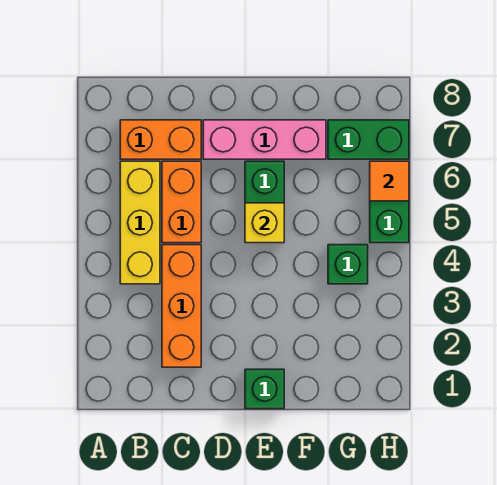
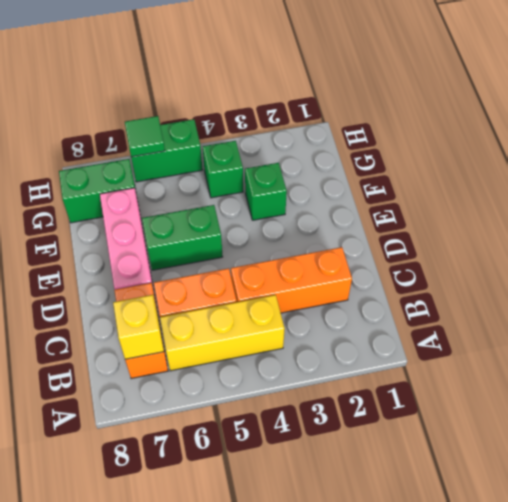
green brick E1 level 1 -> green brick F3 level 1
yellow brick E5 level 2 -> yellow brick B7 level 2
green brick G7:H7 level 1 -> green brick G7:G8 level 1
orange tile H6 level 2 -> green tile H6 level 2

